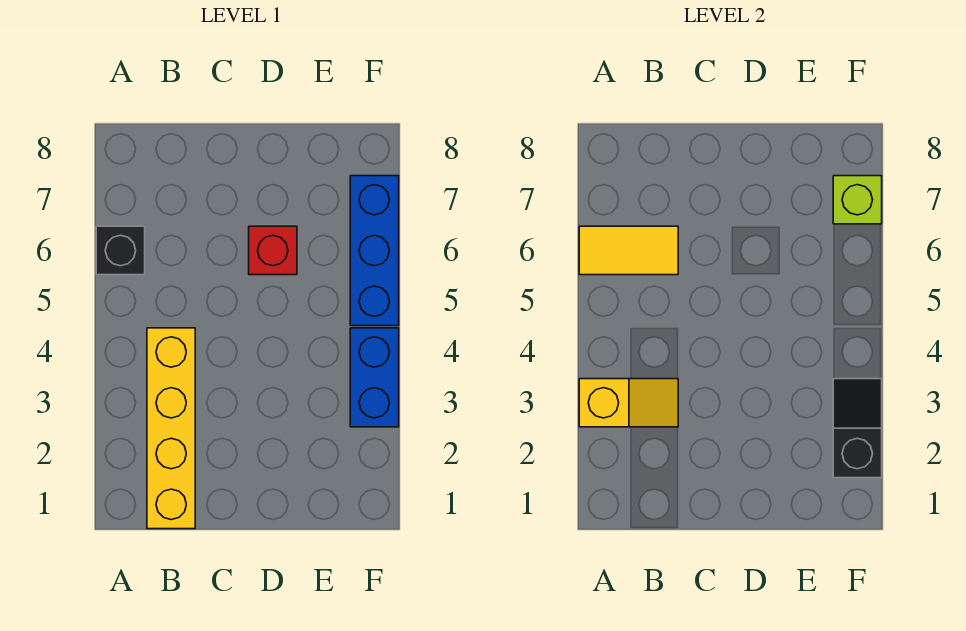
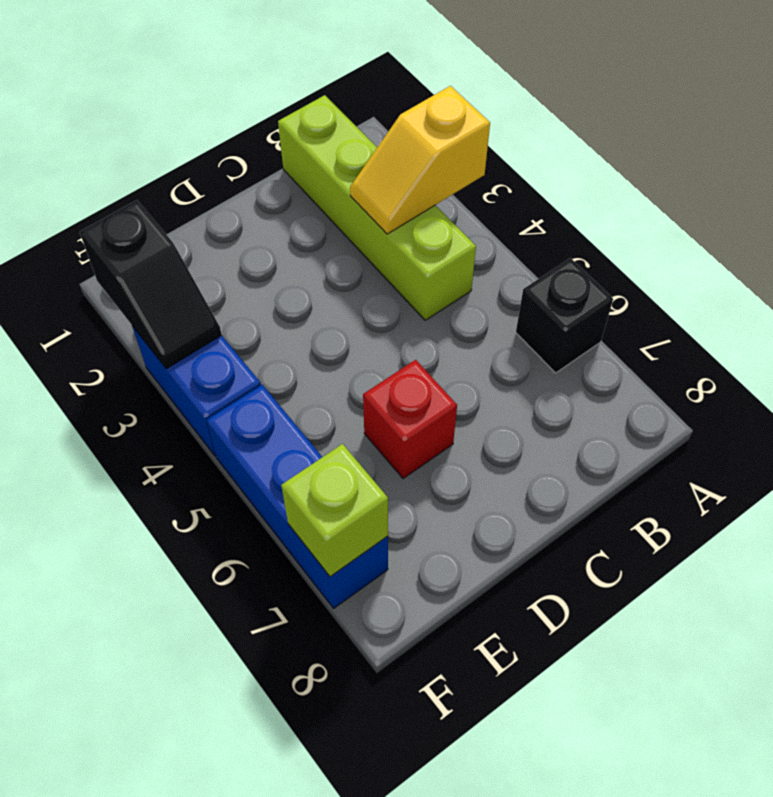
yellow tile A6:B6 level 2 -> none
yellow brick B1:B4 level 1 -> lime brick B1:B4 level 1

